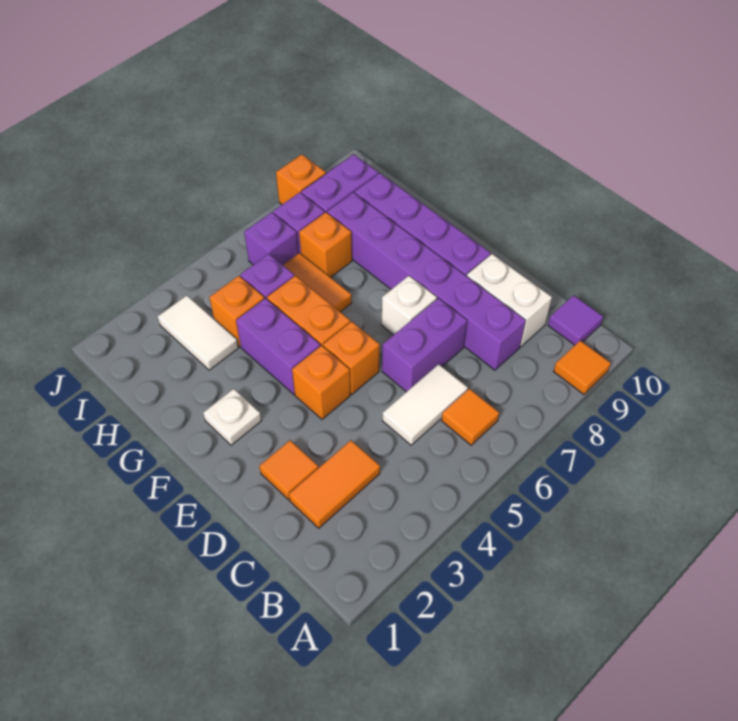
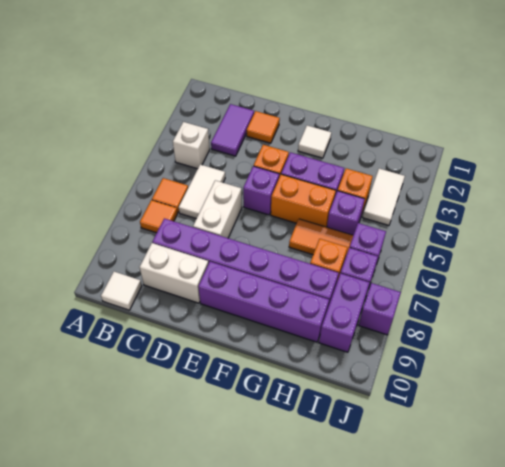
orange tile A9 level 1 -> orange tile B7 level 1
purple tile B10 level 1 -> white tile B10 level 1
orange tile C2:C3 level 1 -> purple tile C2:C3 level 1
purple brick D6:D7 level 1 -> white brick D6:D7 level 1
orange brick E5 level 1 -> purple brick E5 level 1
white brick E7 level 1 -> white brick B4 level 1
white plate F2 level 1 -> white tile F2 level 1
white tile H3:I3 level 1 -> white tile I3:I4 level 1
orange brick J8 level 1 -> purple brick J8 level 1

